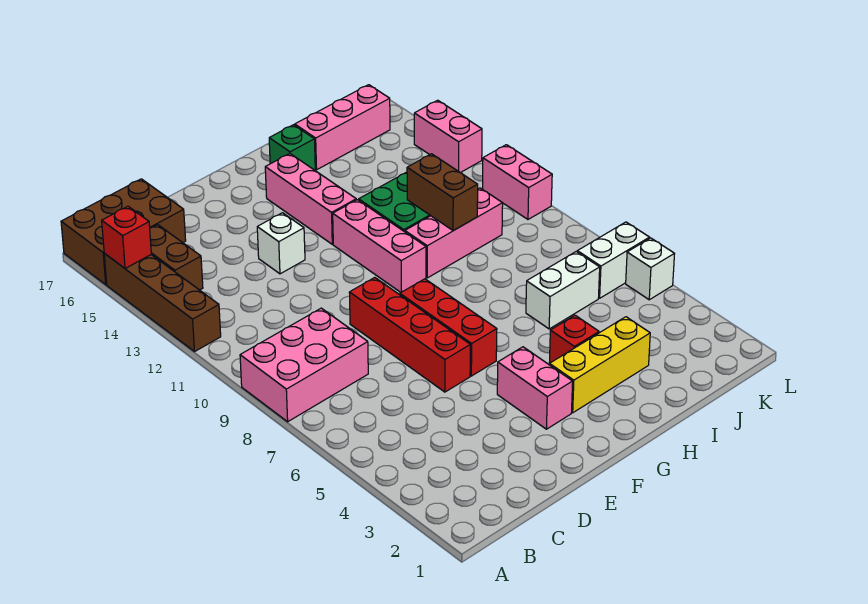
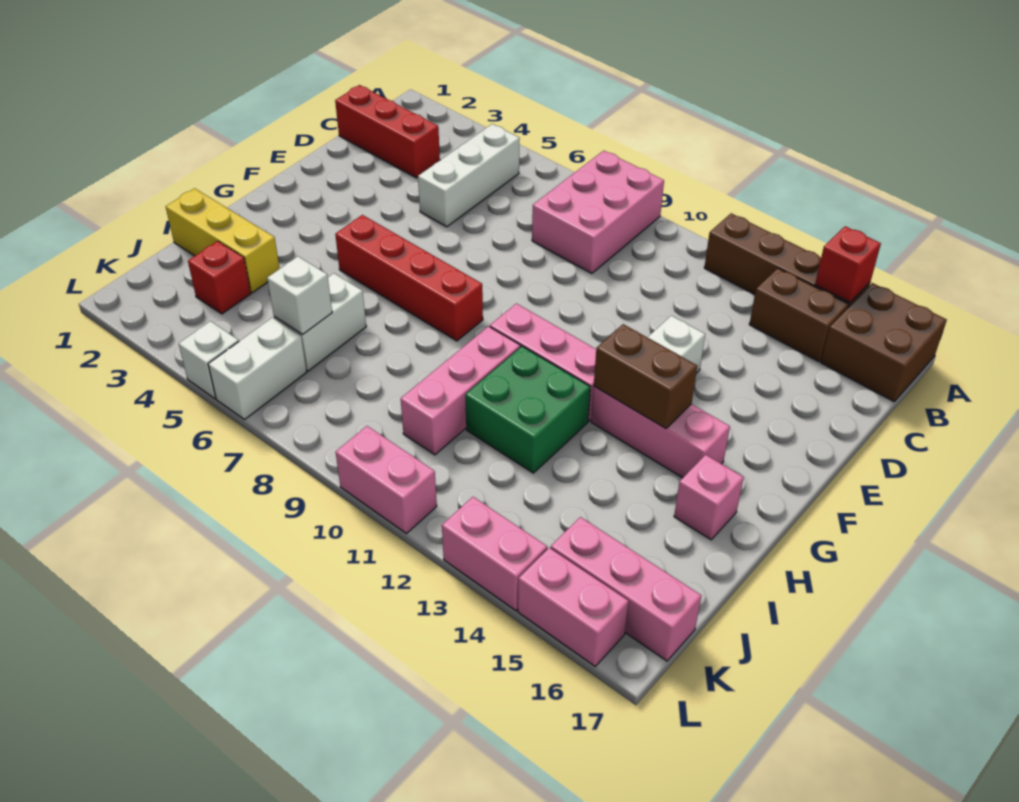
brown brick A16:C17 level 1 -> brown brick A16:B17 level 1
none -> white brick B5:D5 level 1
red brick E6:E9 level 1 -> red brick G5:G8 level 1
pink brick F3:F4 level 1 -> pink brick L15:L16 level 1
red brick F6:F8 level 1 -> red brick C1:C3 level 1
yellow brick G3:I3 level 1 -> yellow brick I1:I3 level 1
red brick H4 level 1 -> red brick J3 level 1
green brick H16 level 1 -> pink brick H16 level 1
brown brick I10:I11 level 2 -> brown brick G13:G14 level 2
pink brick I16:K16 level 1 -> pink brick K15:K17 level 1
none -> white brick J6 level 2

